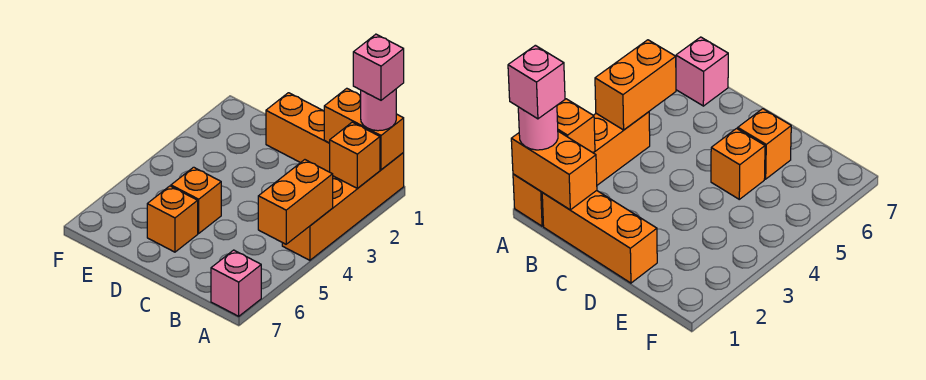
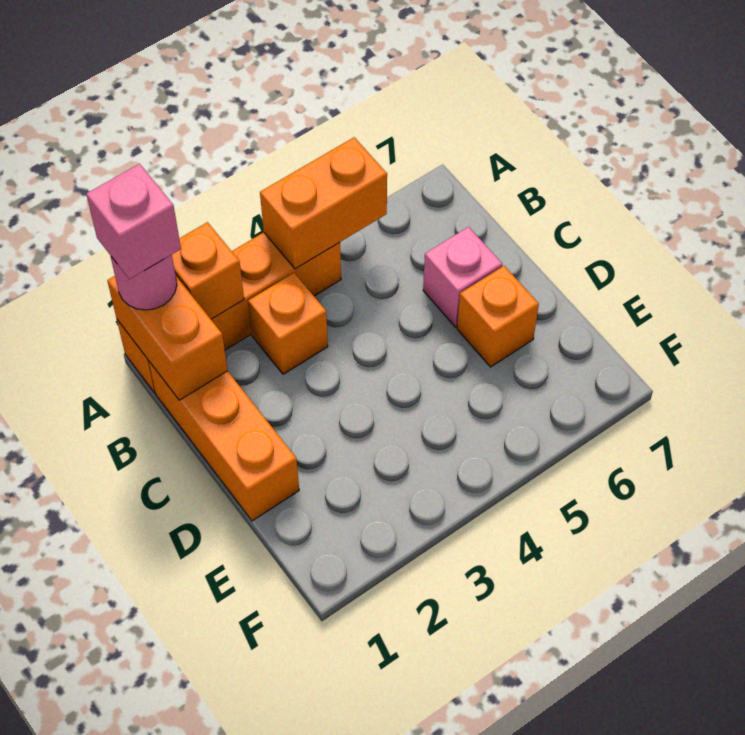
pink brick A7 level 1 -> pink brick C6 level 1
orange brick D5 level 1 -> orange brick B3 level 1

